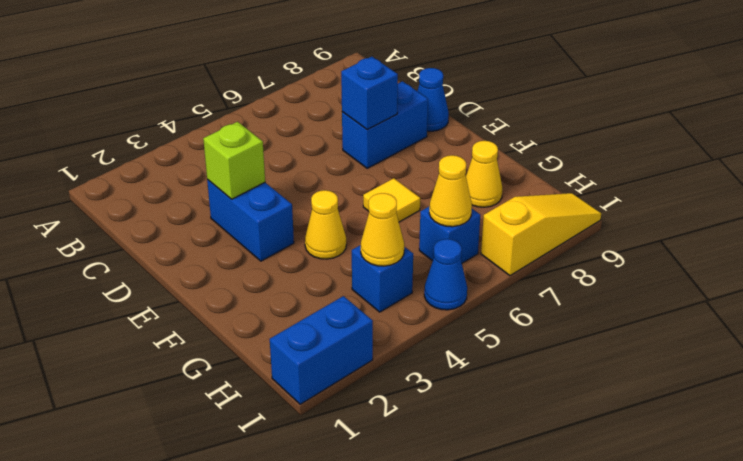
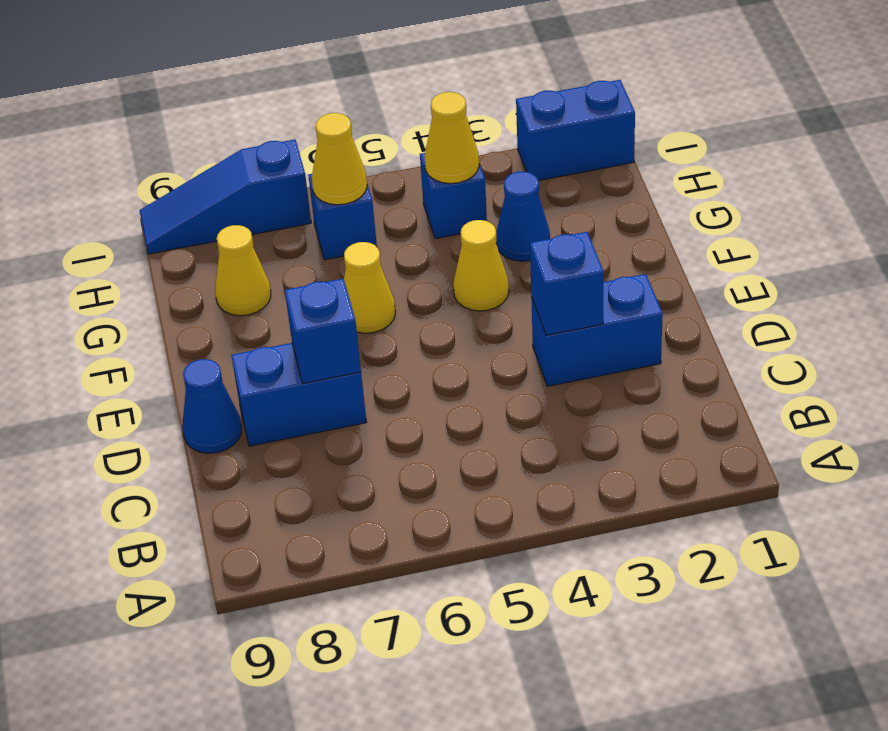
blue brick D3:E3 level 1 -> blue brick D2:D3 level 1
lime brick D3 level 2 -> blue brick D3 level 2
yellow tile F6 level 1 -> yellow cone F6 level 1
blue cone I5 level 1 -> blue cone G3 level 1
yellow slope I7:I9 level 1 top 7 -> blue slope I7:I9 level 1 top 7

